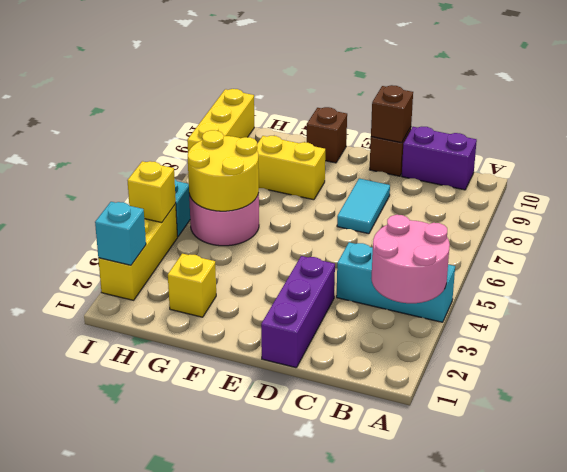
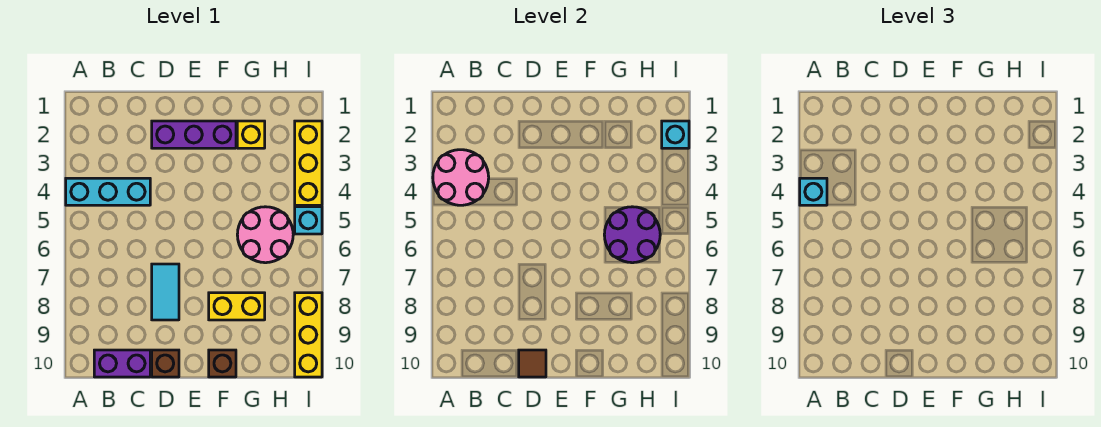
none -> cyan brick A4 level 3
purple brick D1:D3 level 1 -> purple brick D2:F2 level 1
brown brick D10 level 2 -> brown tile D10 level 2
yellow round brick G5:H6 level 2 -> purple round brick G5:H6 level 2
yellow brick I4 level 2 -> none

